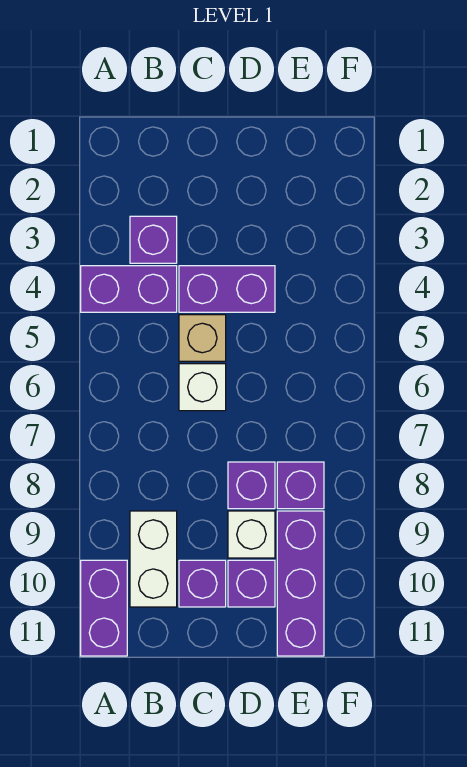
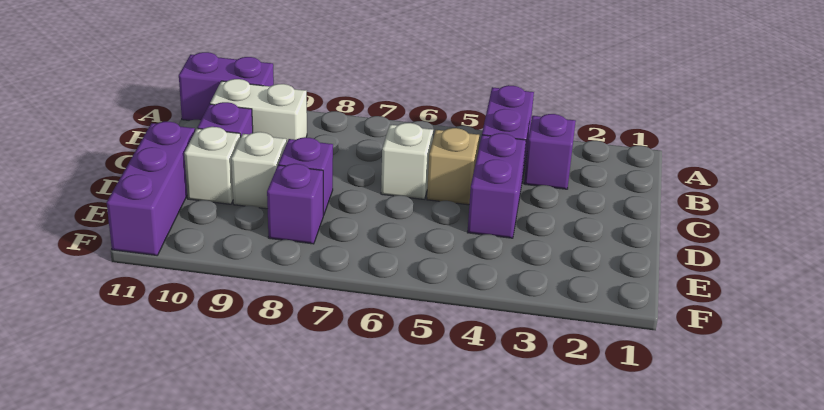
purple brick D10 level 1 -> white brick D10 level 1
purple brick E9:E11 level 1 -> purple brick D11:F11 level 1

